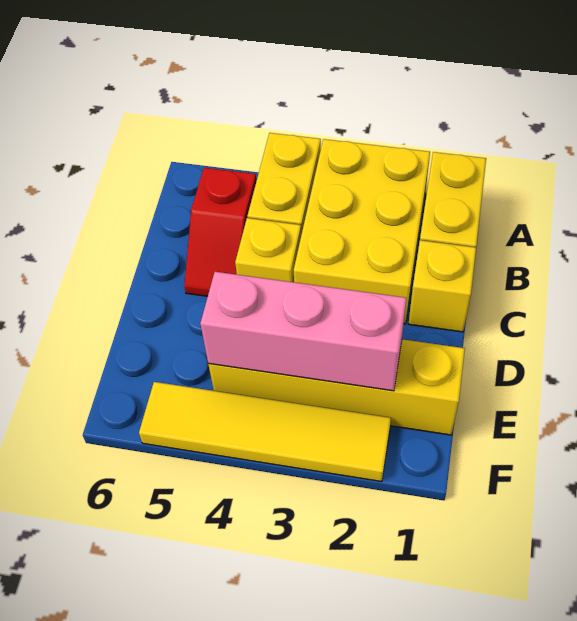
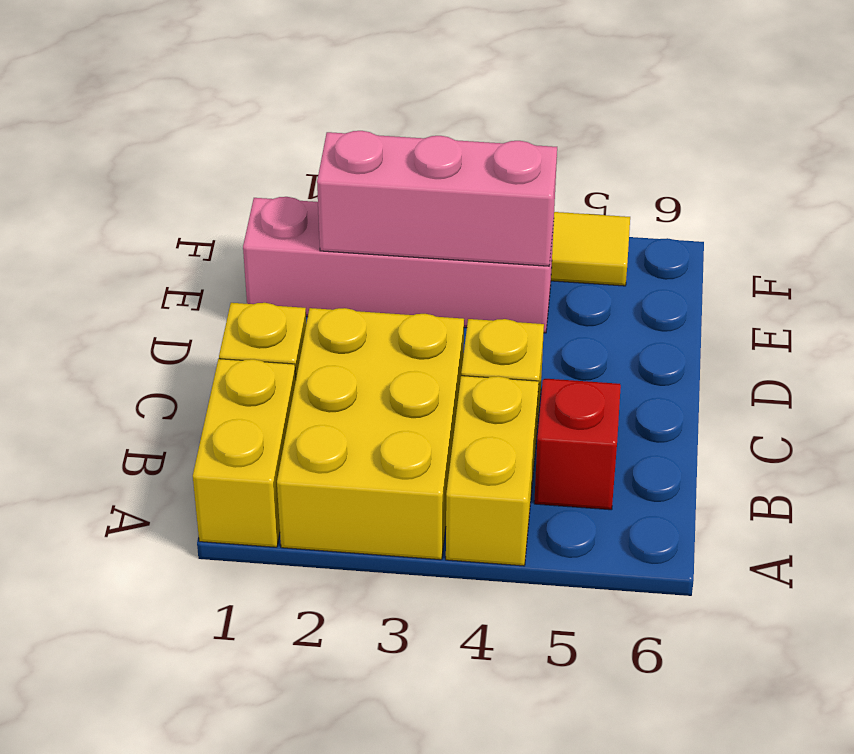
yellow brick E1:E4 level 1 -> pink brick E1:E4 level 1

